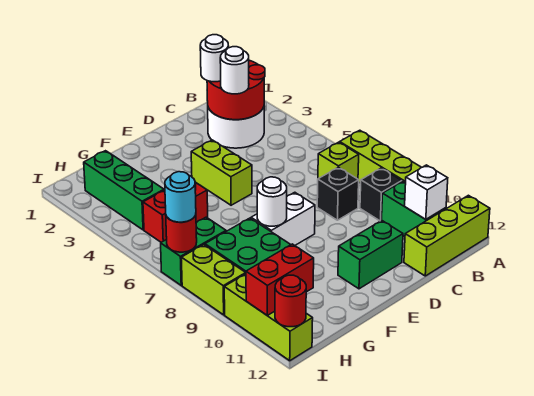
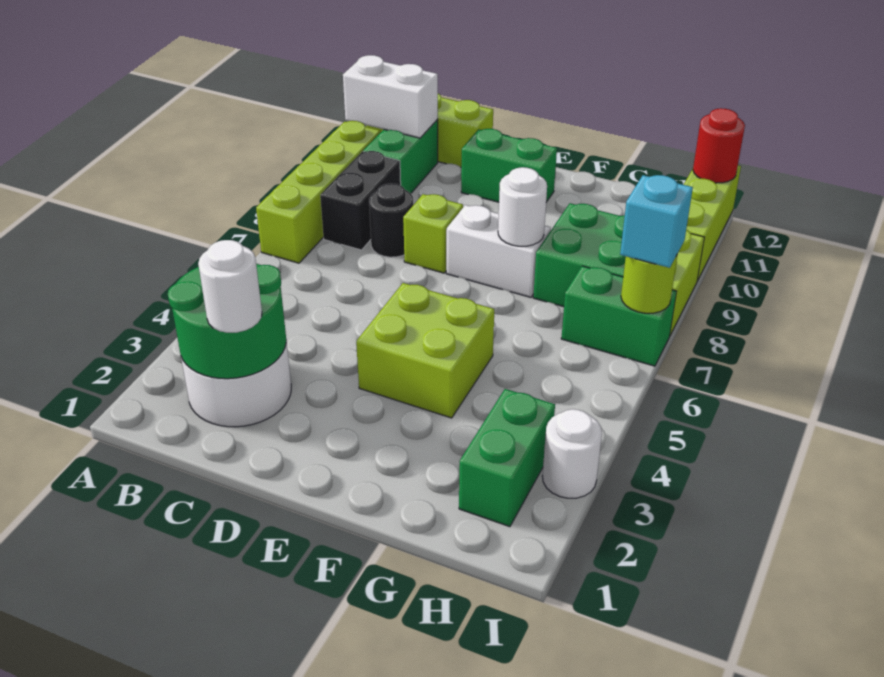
red round brick B2:C3 level 2 -> green round brick B2:C3 level 2
lime brick B7 level 1 -> lime brick D8 level 1
black brick B9 level 1 -> black brick B8:B9 level 1
white brick B11 level 2 -> white brick A11:B11 level 2
white round brick C3 level 3 -> white round brick I3 level 1
black brick C8 level 1 -> black round brick C8 level 1
lime brick E4:E5 level 1 -> lime brick E4:F5 level 1
red brick G5:H5 level 1 -> none
green brick H2:H4 level 1 -> green brick H2:H3 level 1
red brick H11:I11 level 2 -> none
red round brick I7 level 2 -> lime round brick I7 level 2
cyan round brick I7 level 3 -> cyan brick I7 level 3

